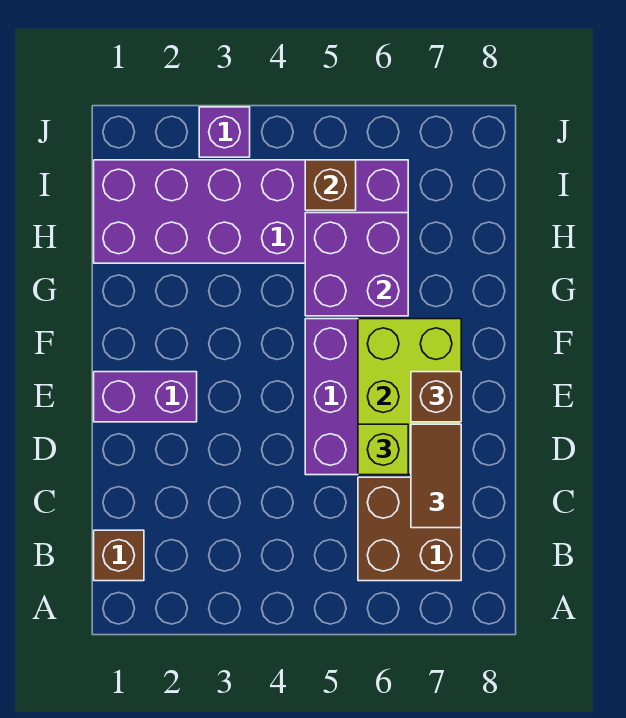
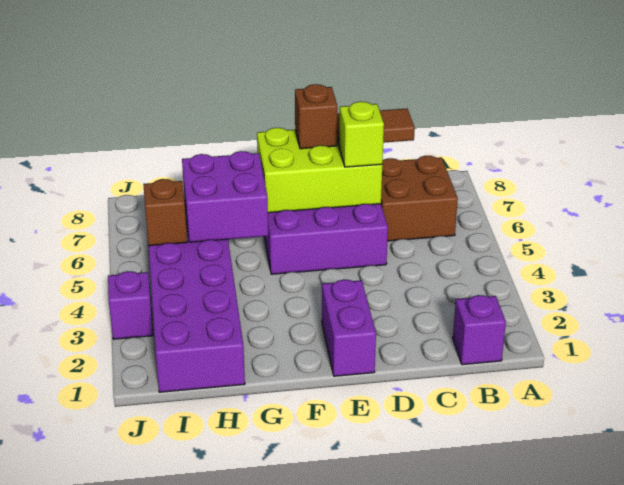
brown brick B1 level 1 -> purple brick B1 level 1

